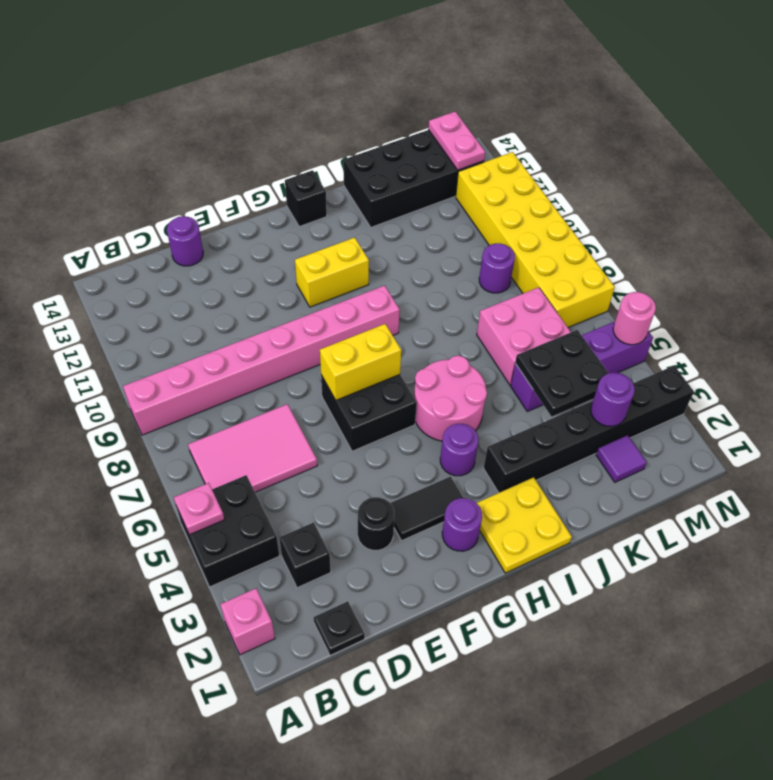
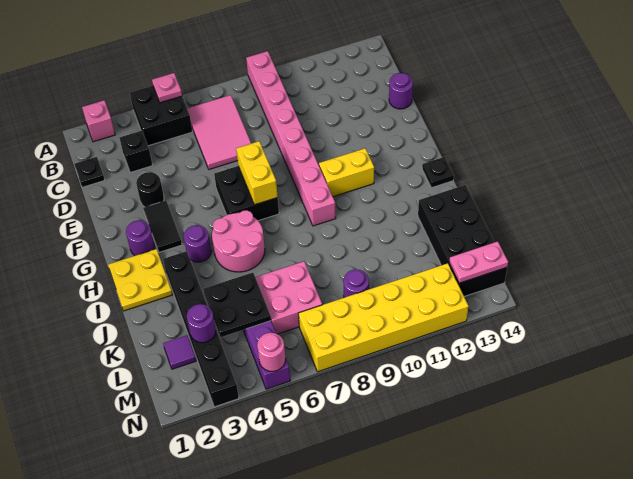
yellow brick G11:H11 level 1 -> yellow brick G10:G11 level 1
black brick H14 level 1 -> black plate H14 level 1

